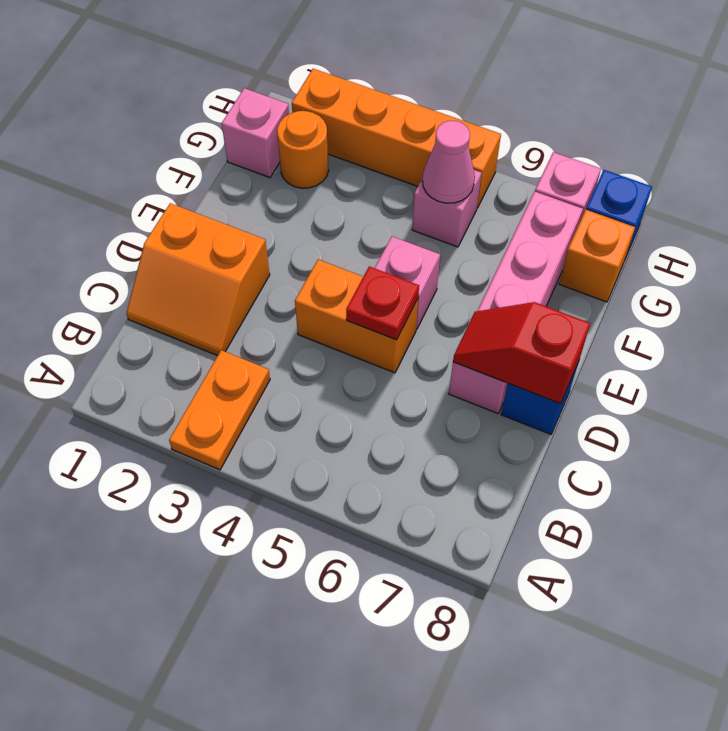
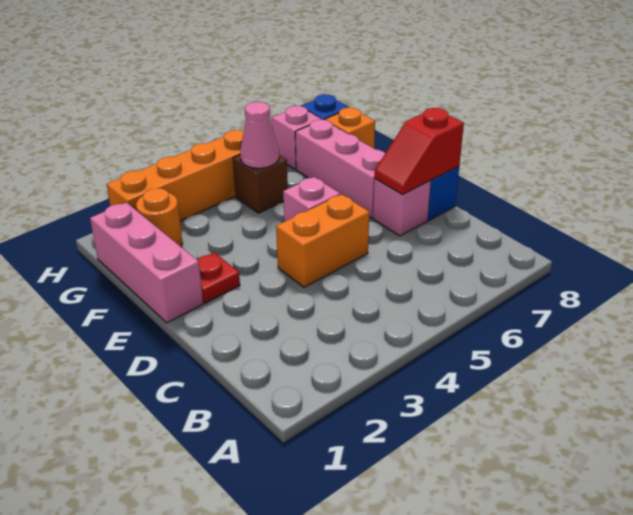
orange plate A3:B3 level 1 -> none
orange slope C1:D2 level 1 top D -> none
red plate D5 level 2 -> red plate E2 level 1
pink brick G1 level 1 -> pink brick E1:G1 level 1
pink brick G5 level 1 -> brown brick G5 level 1

